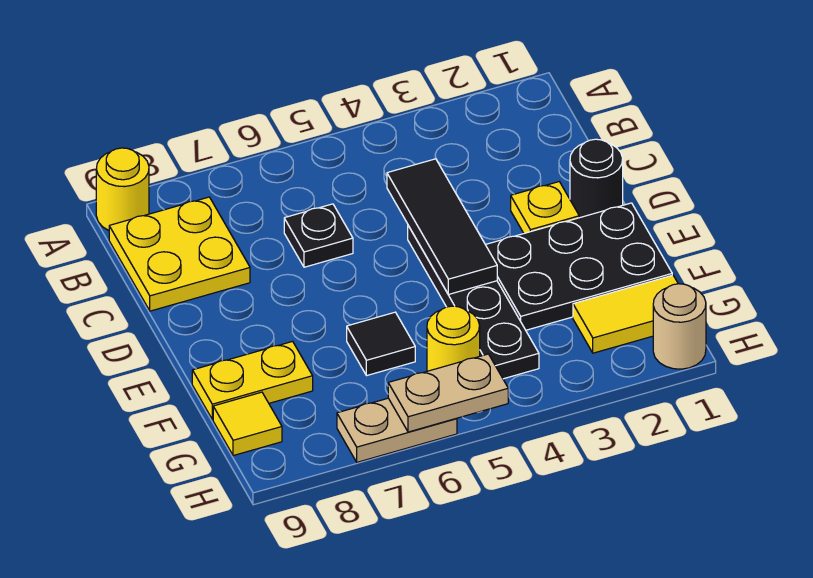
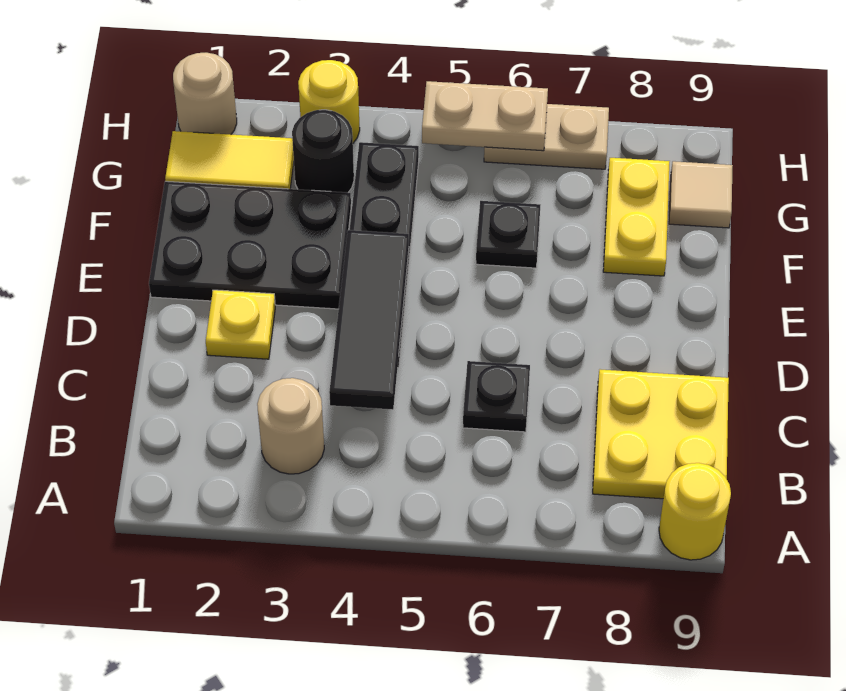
none -> tan round brick B3 level 1
black round brick D1 level 1 -> black round brick G3 level 1
black tile F6 level 1 -> black plate F6 level 1
yellow plate F8:F9 level 1 -> yellow plate F8:G8 level 1
yellow round brick G5 level 1 -> yellow round brick H3 level 1
yellow tile G9 level 1 -> tan tile G9 level 1

